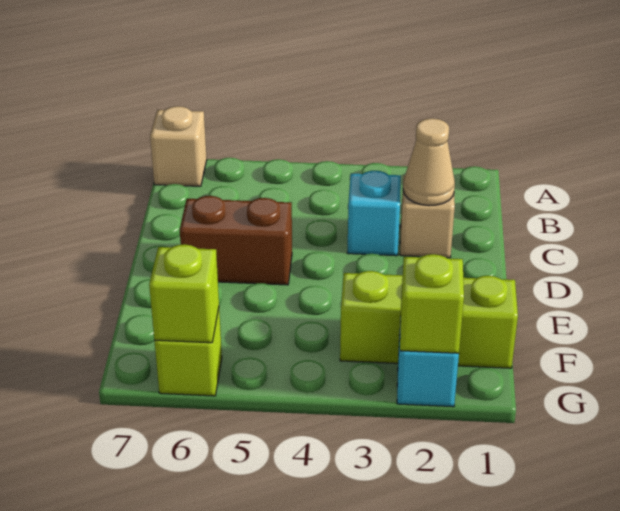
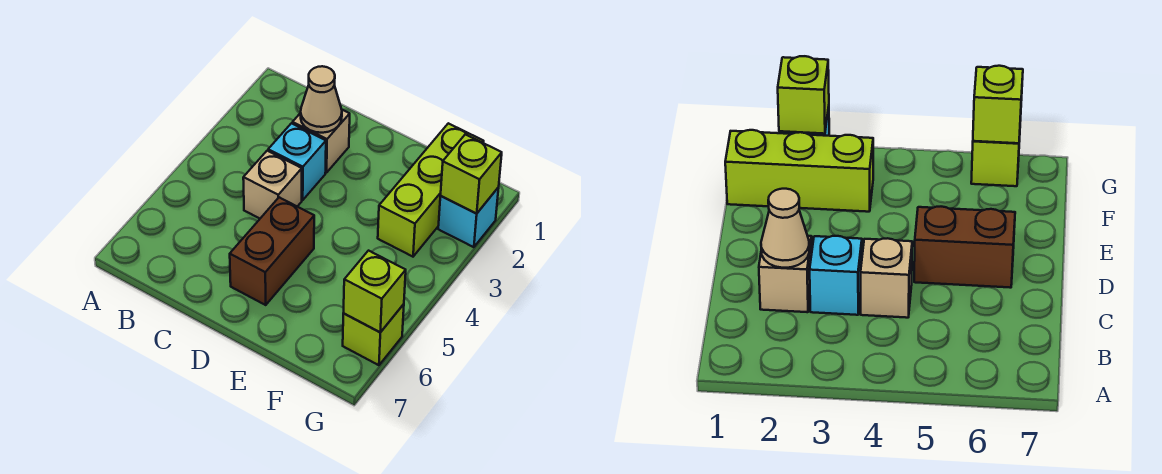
tan brick A7 level 1 -> tan brick C4 level 1

